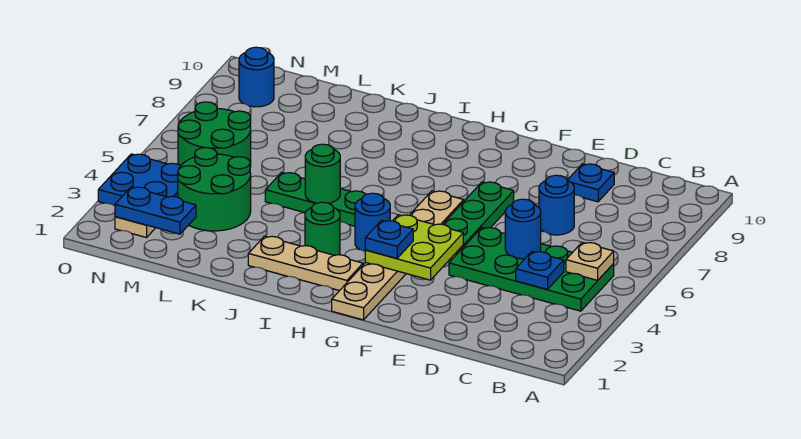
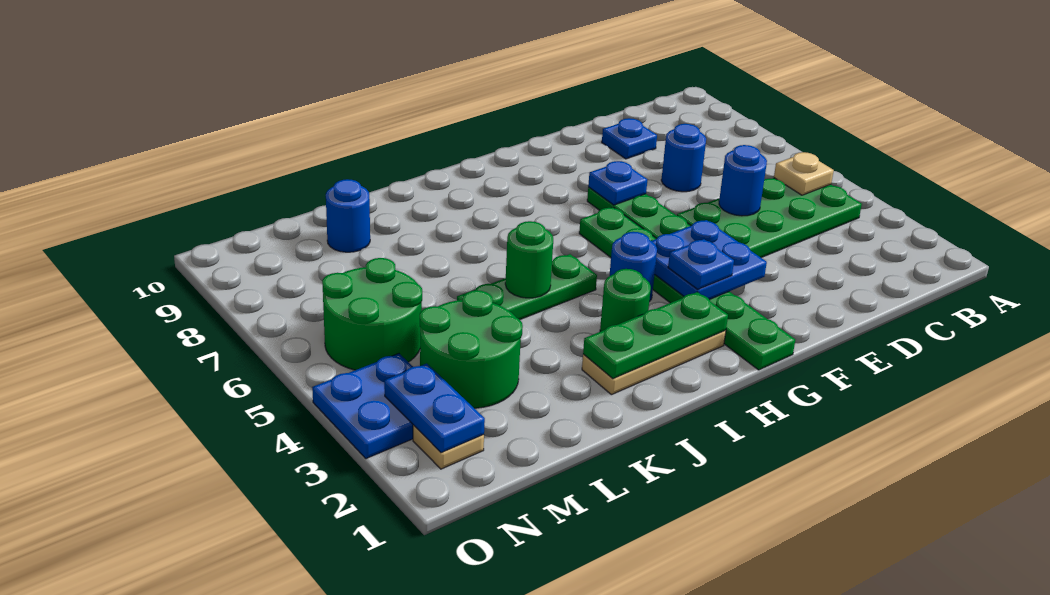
blue plate C4 level 2 -> blue plate F7 level 2
lime plate F3:G4 level 2 -> blue plate F3:G4 level 2
tan plate G1:G6 level 1 -> green plate G1:G6 level 1
none -> green plate H2:J2 level 2
blue plate M2:N2 level 2 -> blue plate N2:N3 level 2
blue round brick N9 level 1 -> blue round brick L9 level 1

